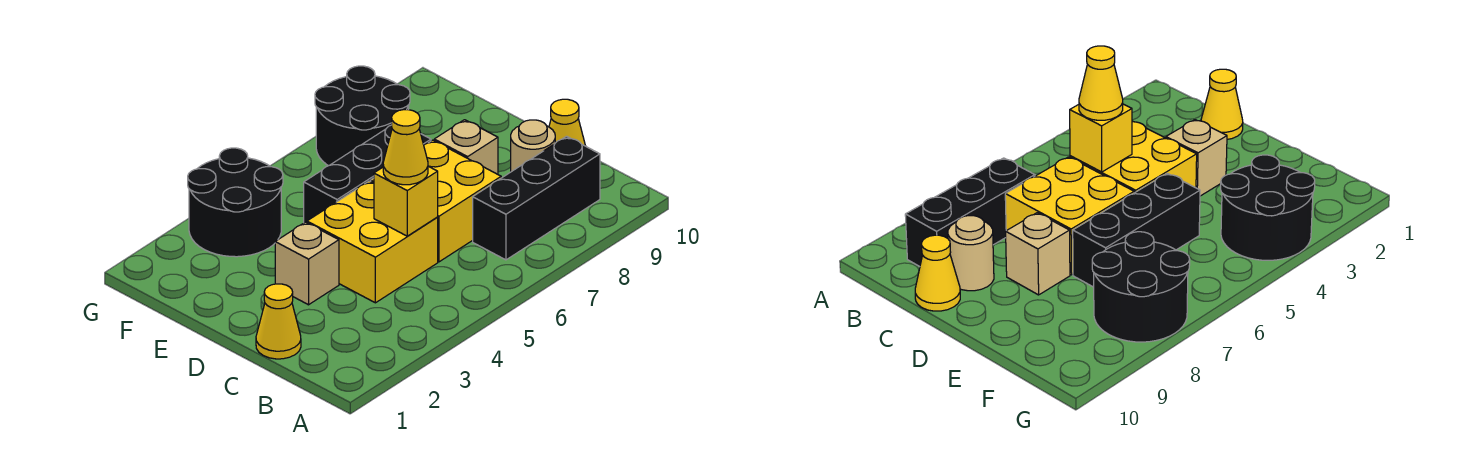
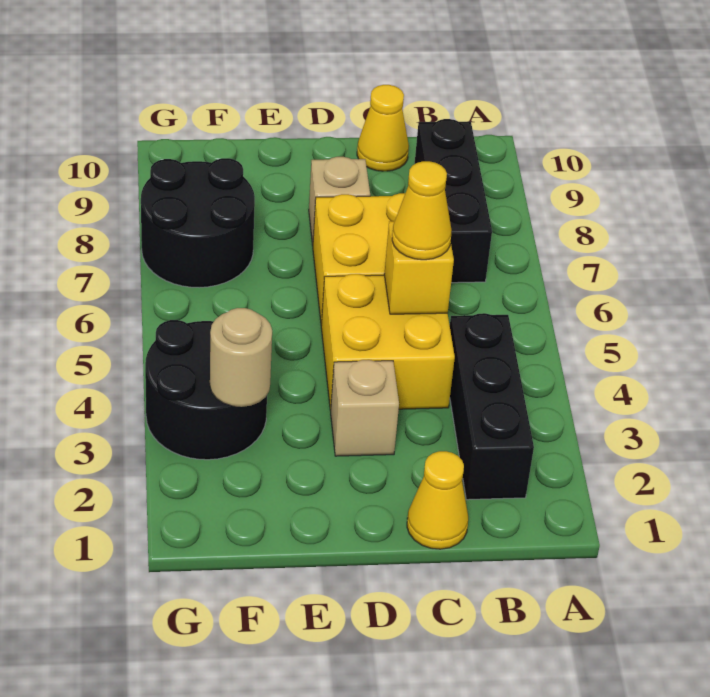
tan round brick C9 level 1 -> tan round brick F3 level 2
black brick E5:E7 level 1 -> black brick B2:B4 level 1

